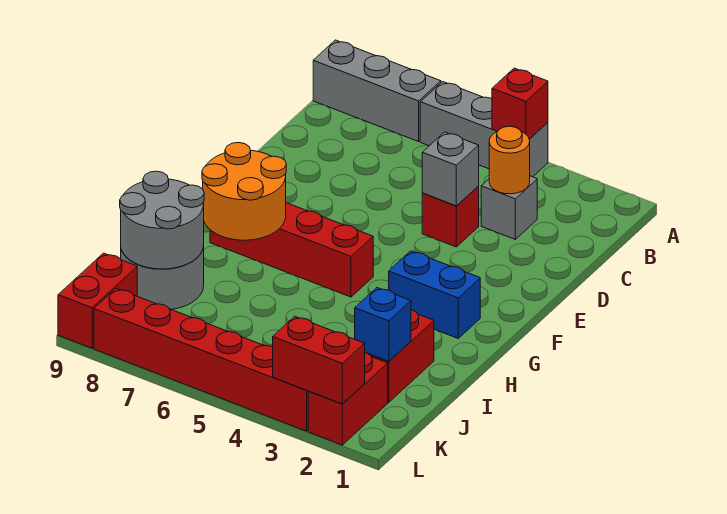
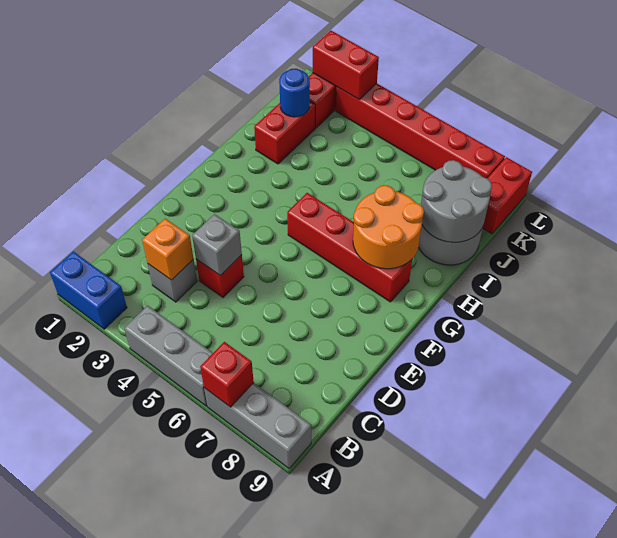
red brick A4 level 2 -> red brick A7 level 2
orange round brick C3 level 2 -> orange brick C3 level 2
blue brick G2:G3 level 1 -> blue brick A1:A2 level 1
blue brick J2 level 2 -> blue round brick J2 level 2

